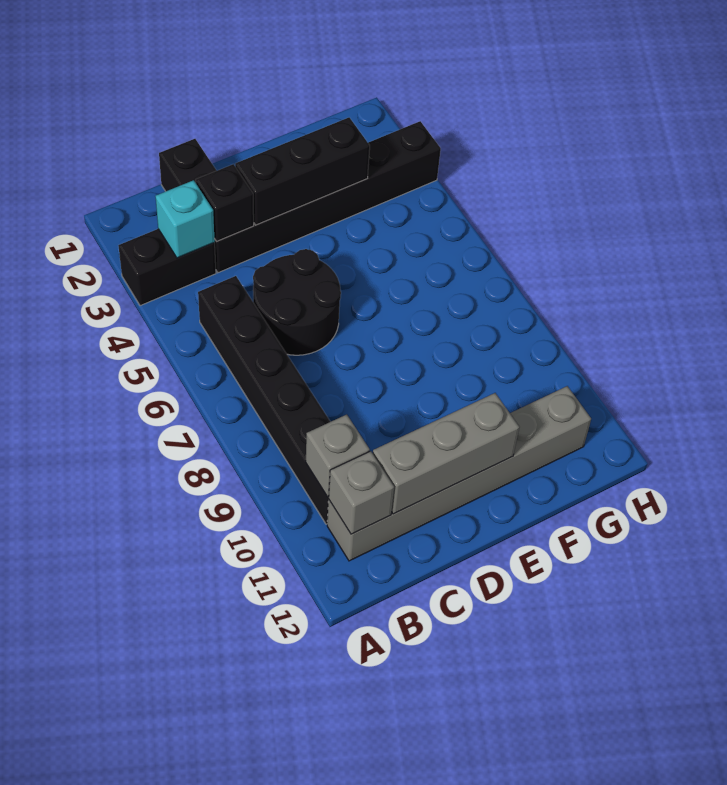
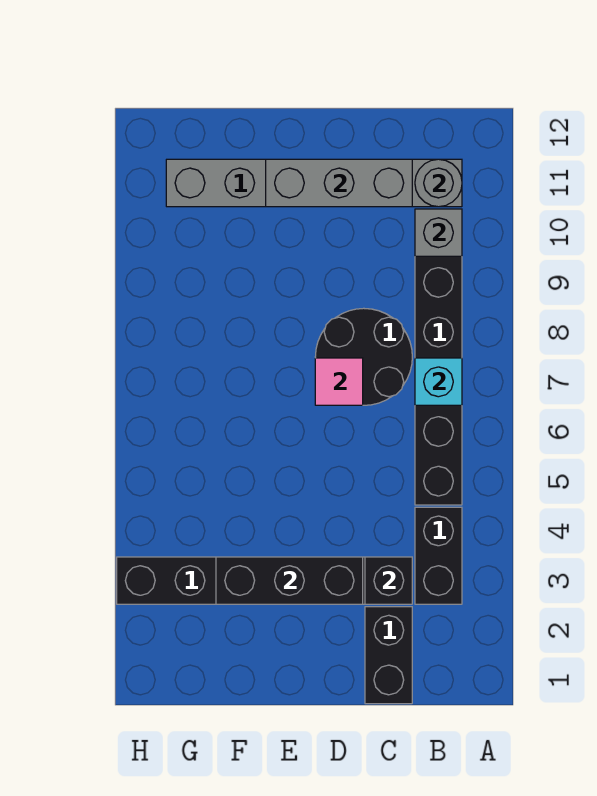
black brick A3:B3 level 1 -> black brick B3:B4 level 1
cyan brick B3 level 2 -> cyan brick B7 level 2
grey brick B11 level 2 -> grey round brick B11 level 2
black round brick C5:D6 level 1 -> black round brick C7:D8 level 1
none -> pink tile D7 level 2

